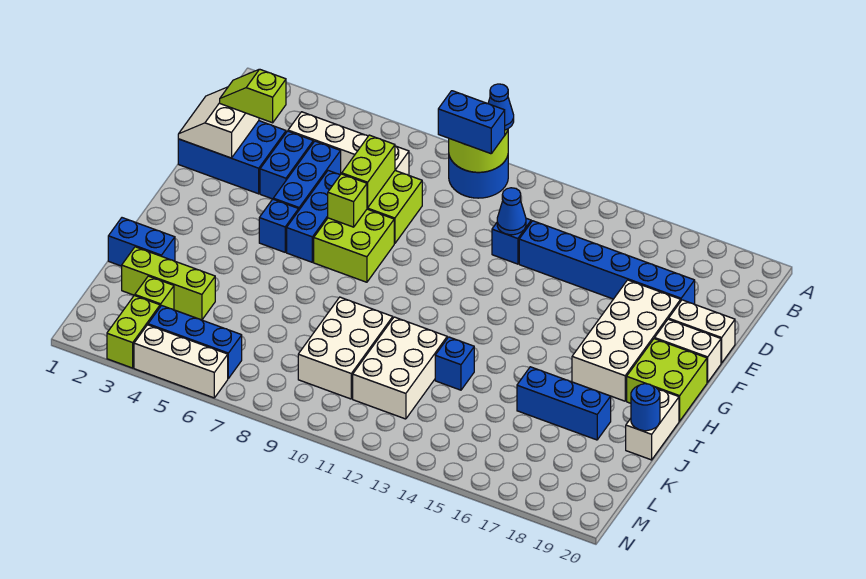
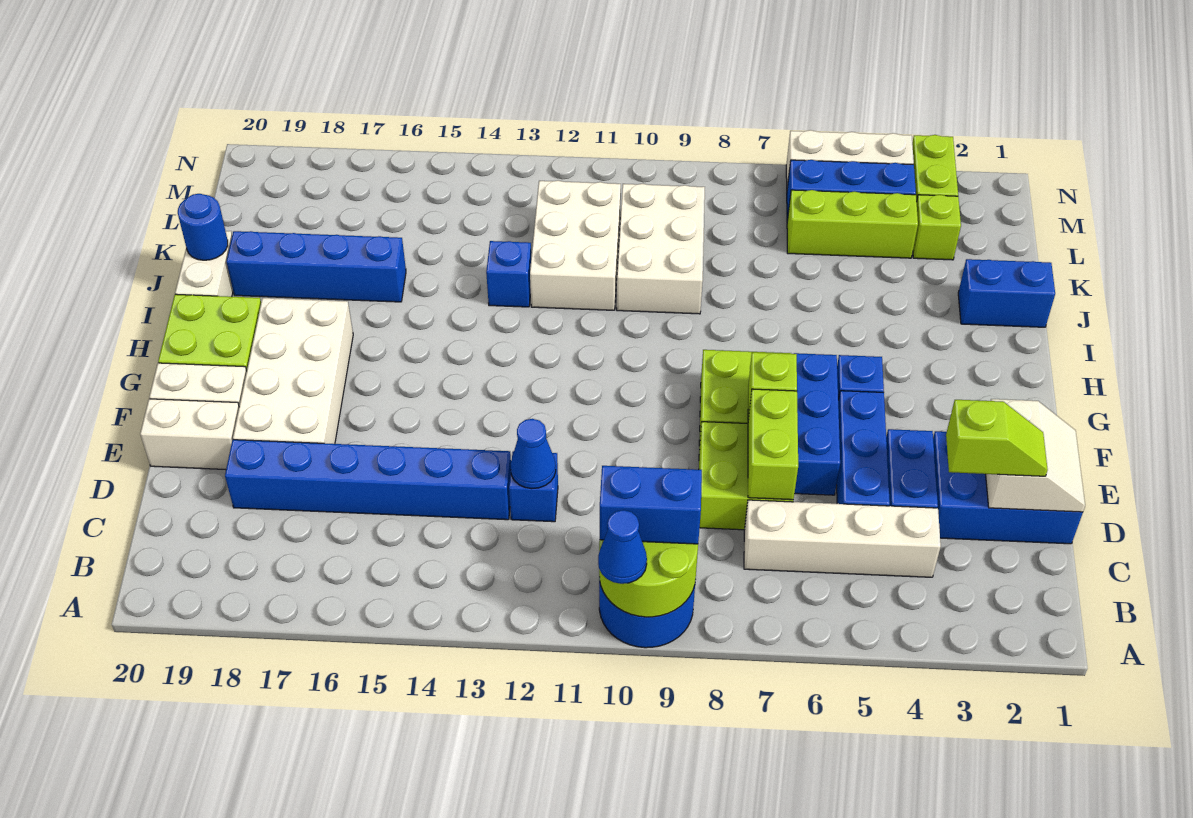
blue brick J16:J18 level 1 -> blue brick J16:J19 level 1
lime brick K2:K4 level 1 -> lime brick L4:L6 level 1

